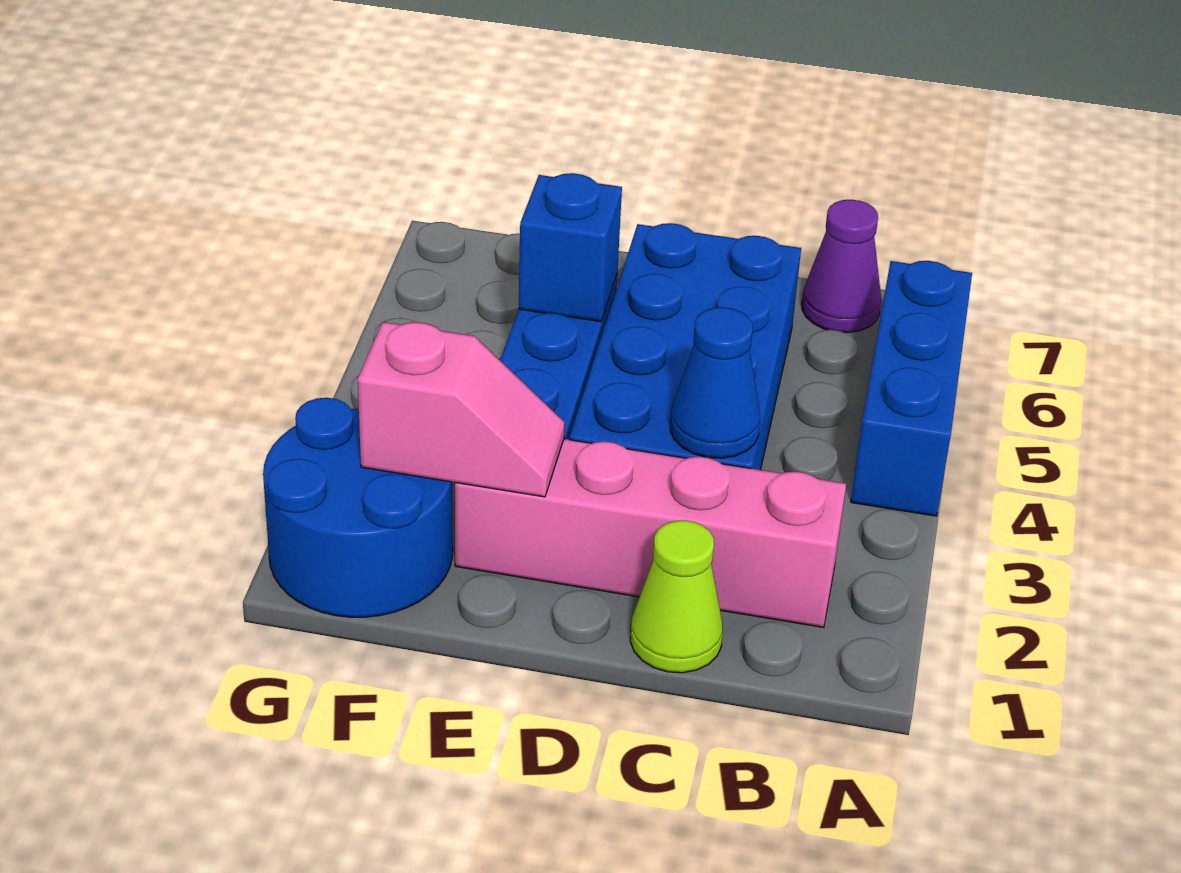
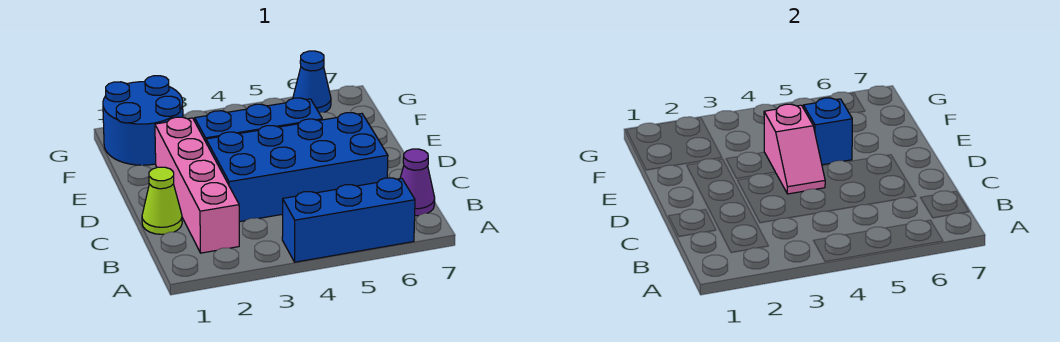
blue cone C3 level 2 -> blue cone G6 level 1
pink slope E2:F2 level 2 top F -> pink slope D4:E4 level 2 top E

